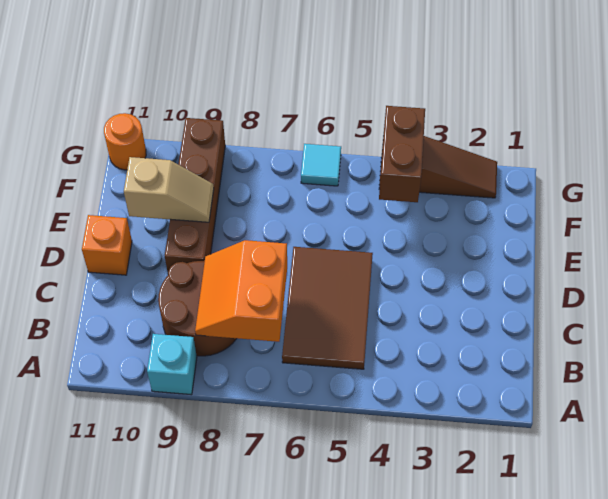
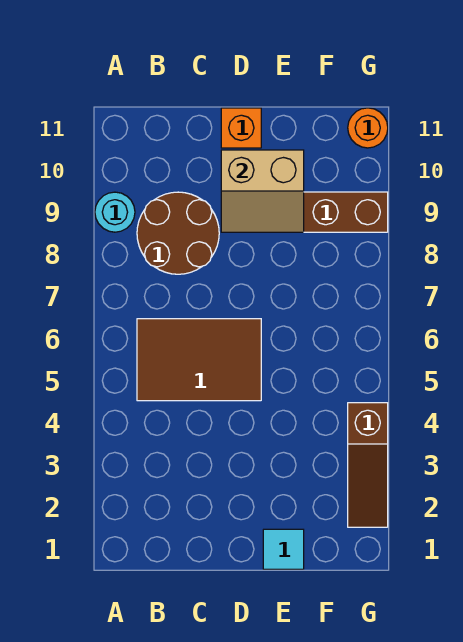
cyan brick A9 level 1 -> cyan round brick A9 level 1
orange slope B7:C8 level 2 top 7 -> none
tan slope E9:E10 level 2 top 10 -> tan slope D9:E10 level 2 top 10
brown brick F4:G4 level 2 -> none
cyan tile G6 level 1 -> cyan tile E1 level 1

